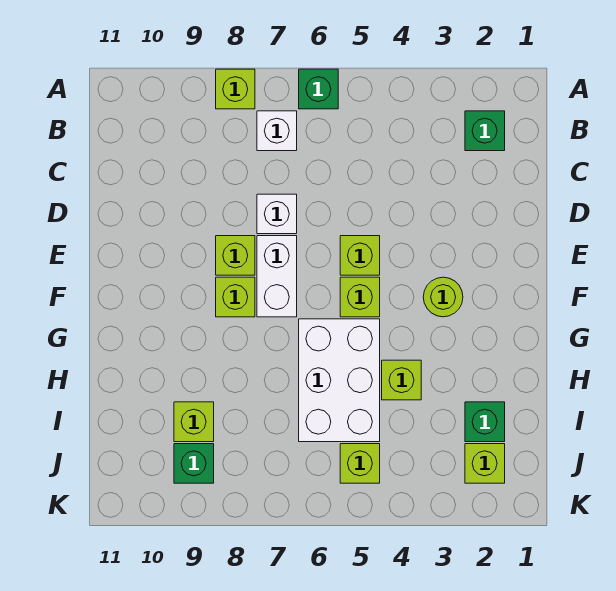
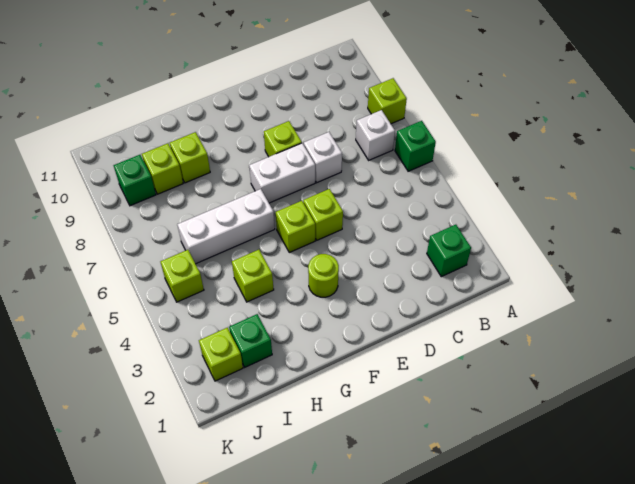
lime brick F8 level 1 -> lime brick H9 level 1
white brick G5:I6 level 1 -> white brick G6:I6 level 1

